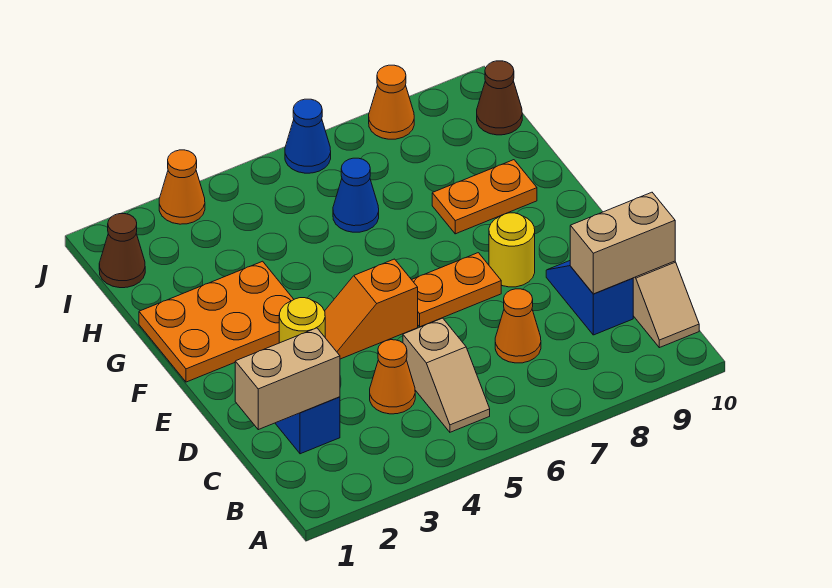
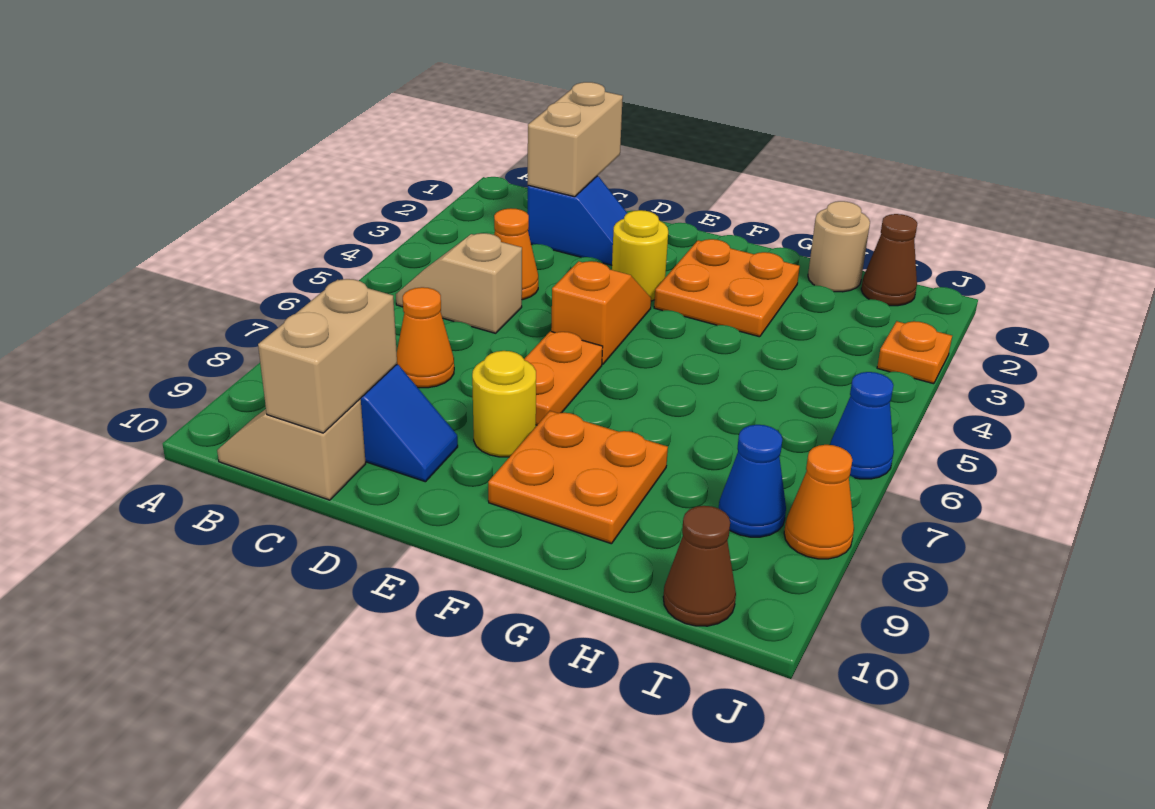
orange plate F1:G3 level 1 -> orange plate F2:G3 level 1
orange plate G8:G9 level 1 -> orange plate F8:G9 level 1
none -> tan round brick H1 level 1
blue cone H6 level 1 -> blue cone I8 level 1
orange cone J3 level 1 -> orange plate J3 level 1

